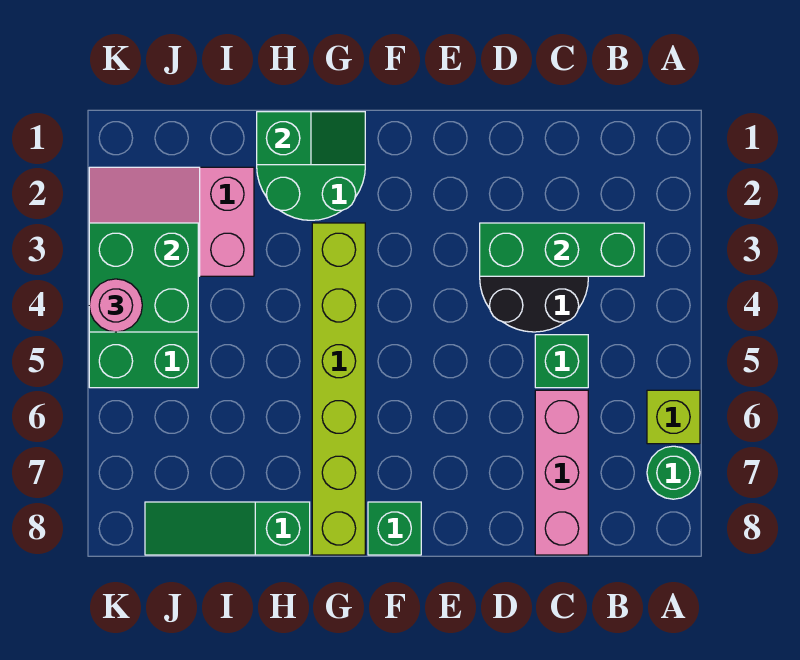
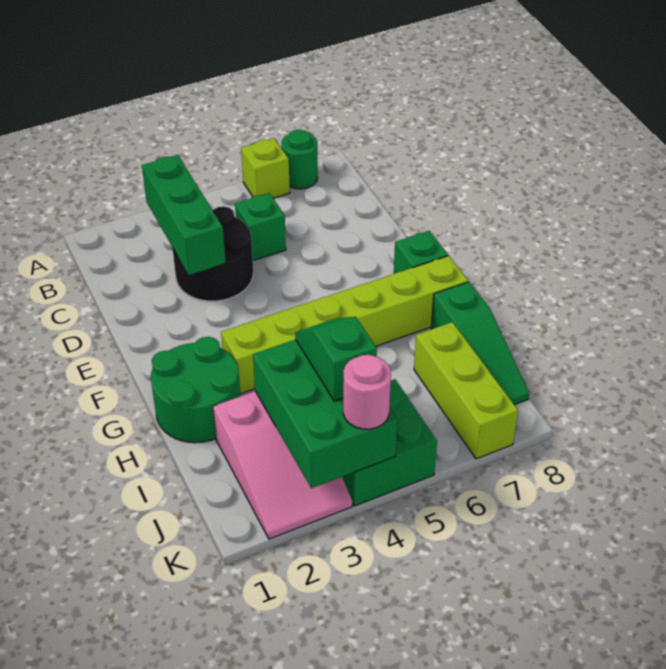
pink brick C6:C8 level 1 -> none
green slope G1:H1 level 2 top H -> green slope I4:J4 level 3 top J
none -> lime brick I7:K7 level 1
green brick J3:K4 level 2 -> green brick I3:K4 level 2

